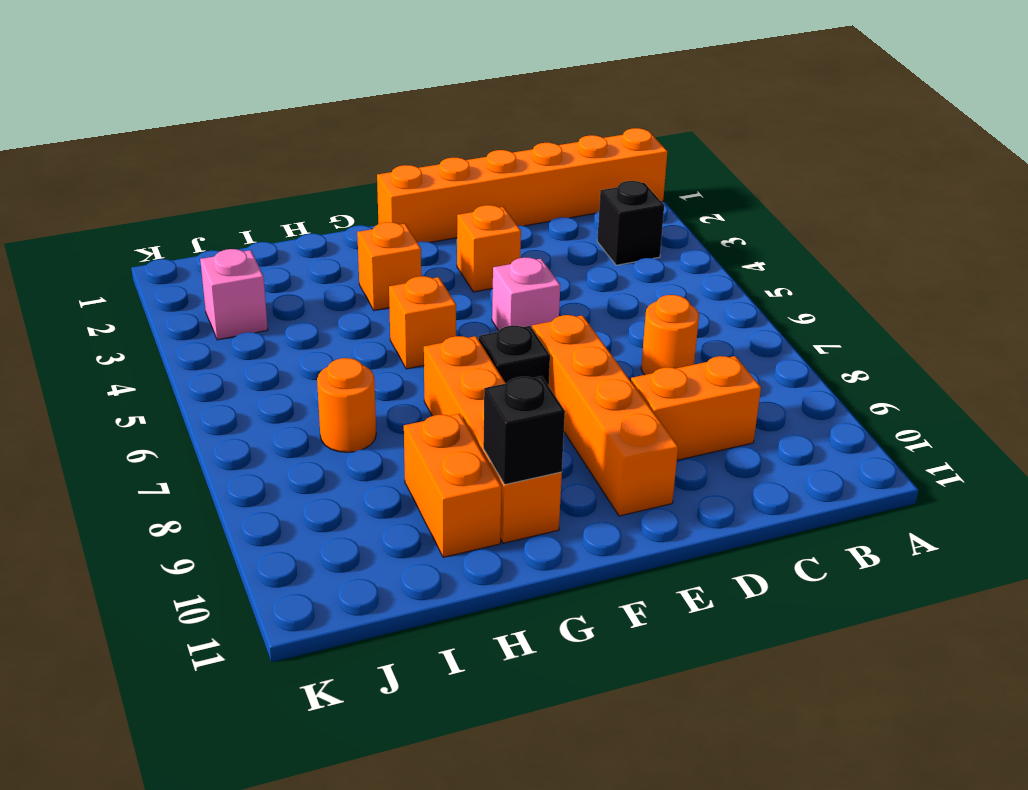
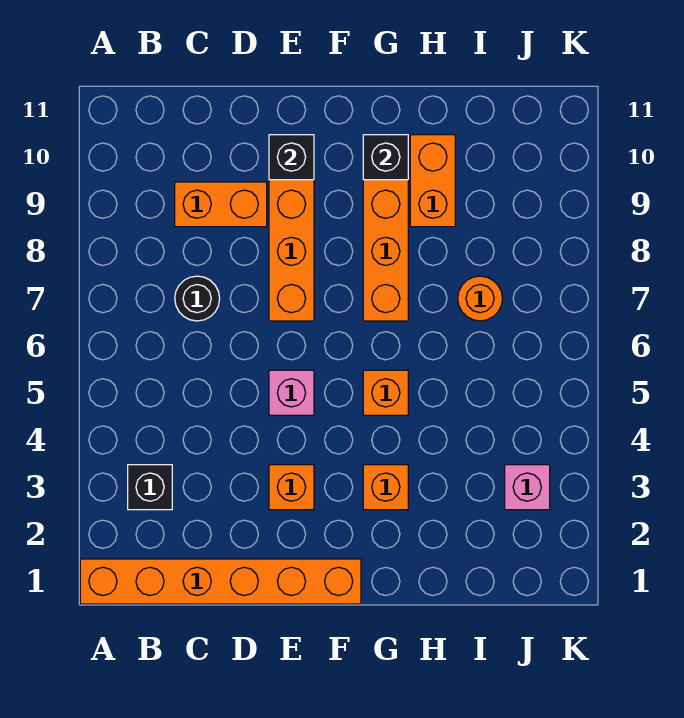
orange round brick C7 level 1 -> black round brick C7 level 1
black brick F7 level 1 -> black brick E10 level 2

